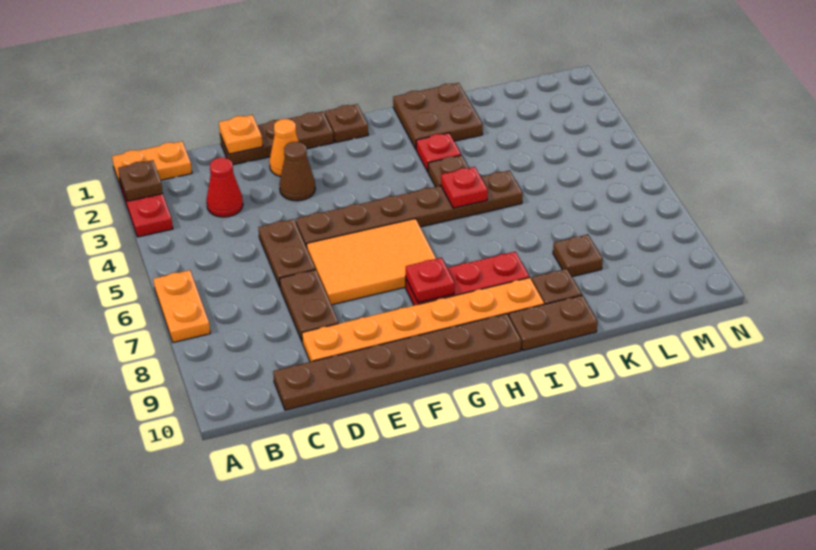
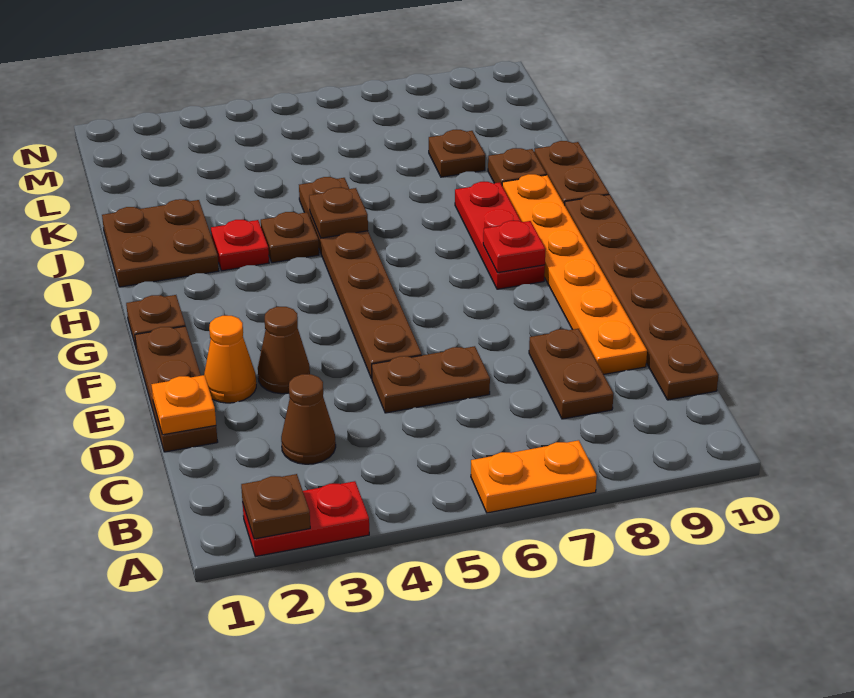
orange plate A1:B1 level 1 -> none
red cone C3 level 1 -> brown cone C3 level 1
brown plate D7:D8 level 1 -> brown plate C8:D8 level 1
orange tile E6:G7 level 1 -> none
red plate I5 level 2 -> brown plate I5 level 2

